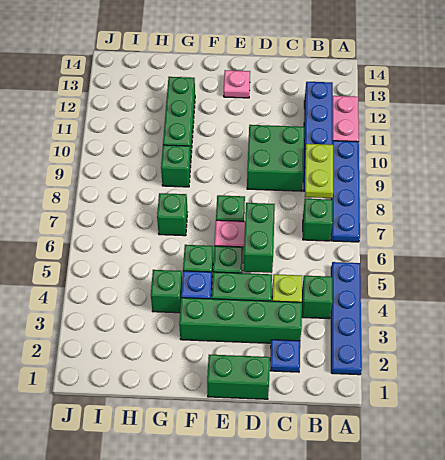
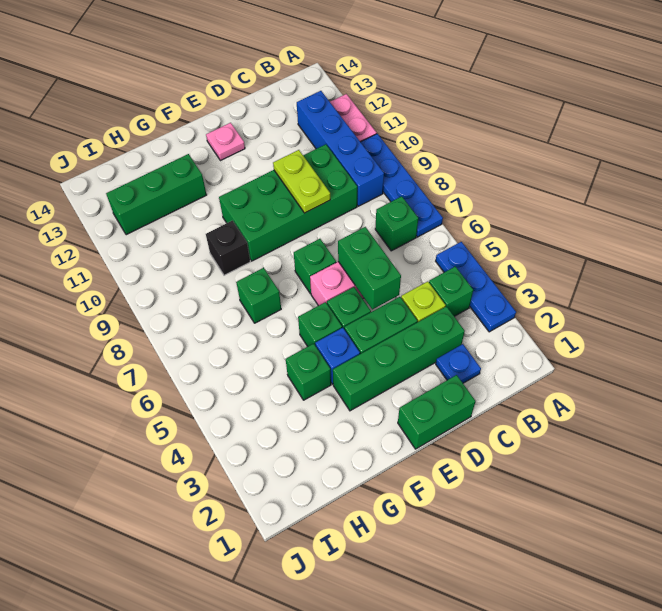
blue plate A2:A5 level 1 -> blue plate A3:A5 level 1
lime plate B8:B9 level 2 -> lime plate D9:D10 level 2
green brick C9:D10 level 1 -> green brick C9:F10 level 1
green brick G9 level 1 -> black brick G9 level 1
green brick G10:G12 level 1 -> green brick G12:I12 level 1

